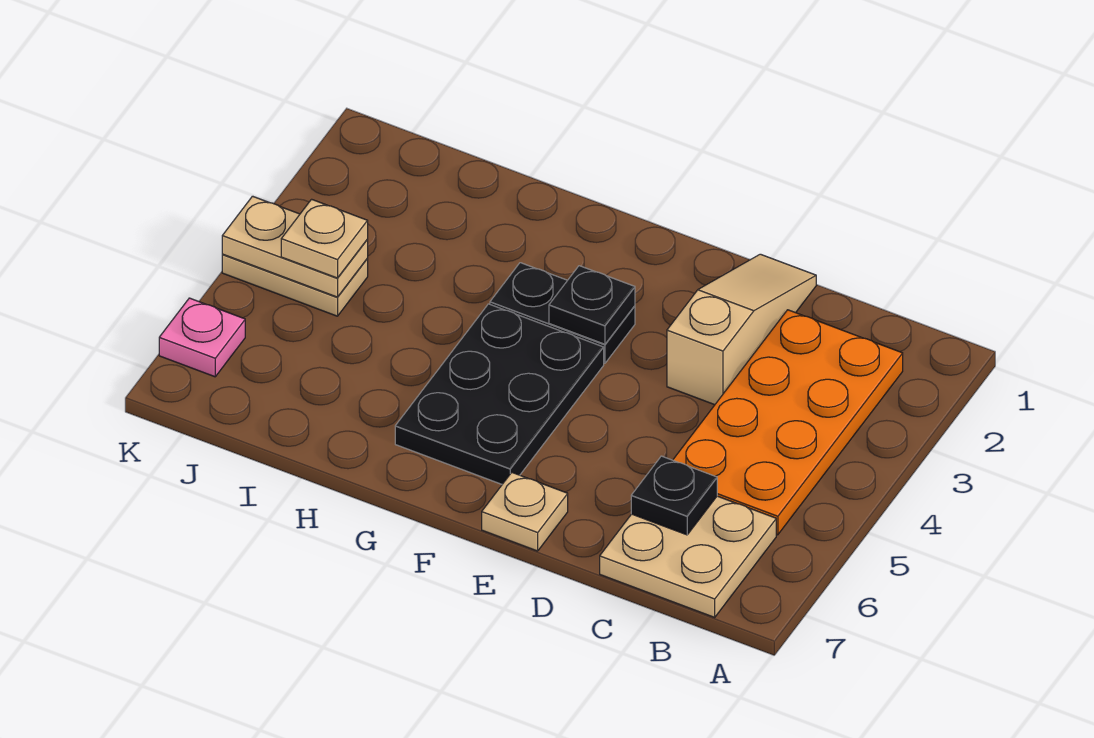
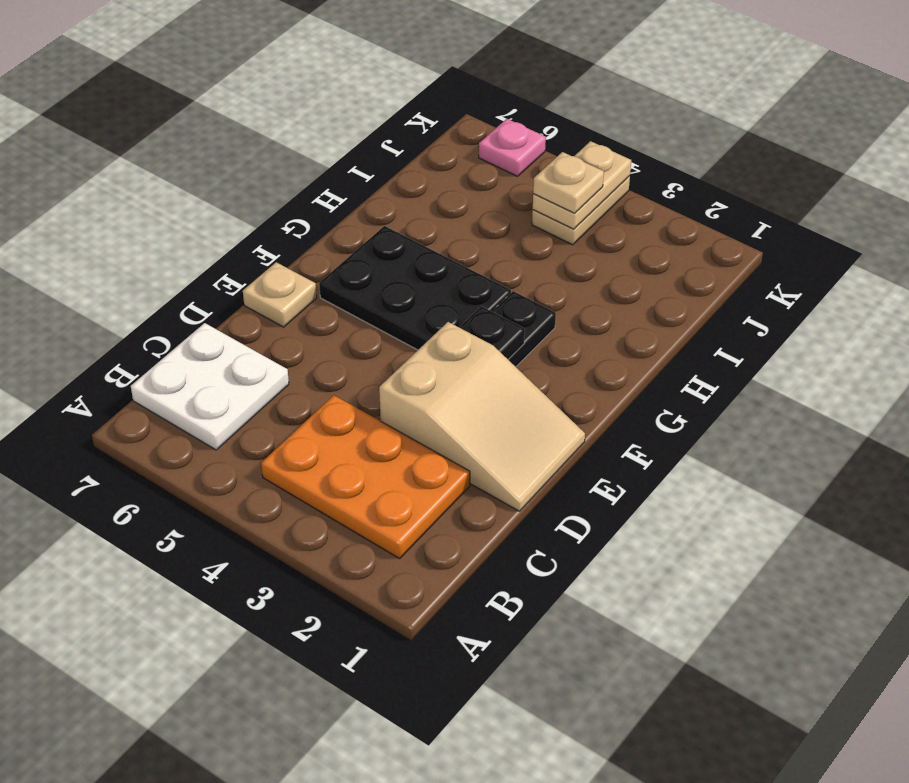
orange plate B2:C5 level 1 -> orange plate B2:C4 level 1
tan plate B6:C7 level 1 -> white plate B6:C7 level 1
black plate C6 level 2 -> none
tan slope D1:D3 level 1 top 3 -> tan slope D1:E3 level 1 top 3

